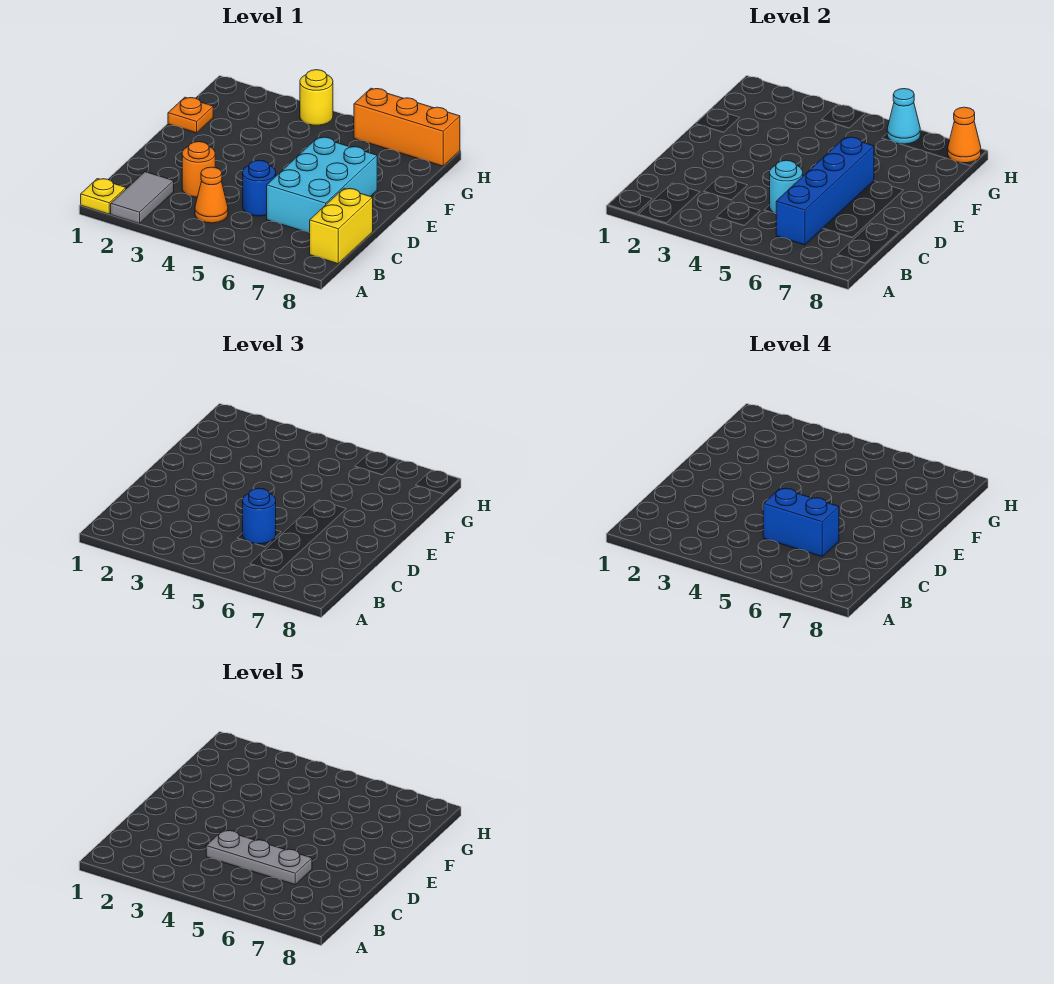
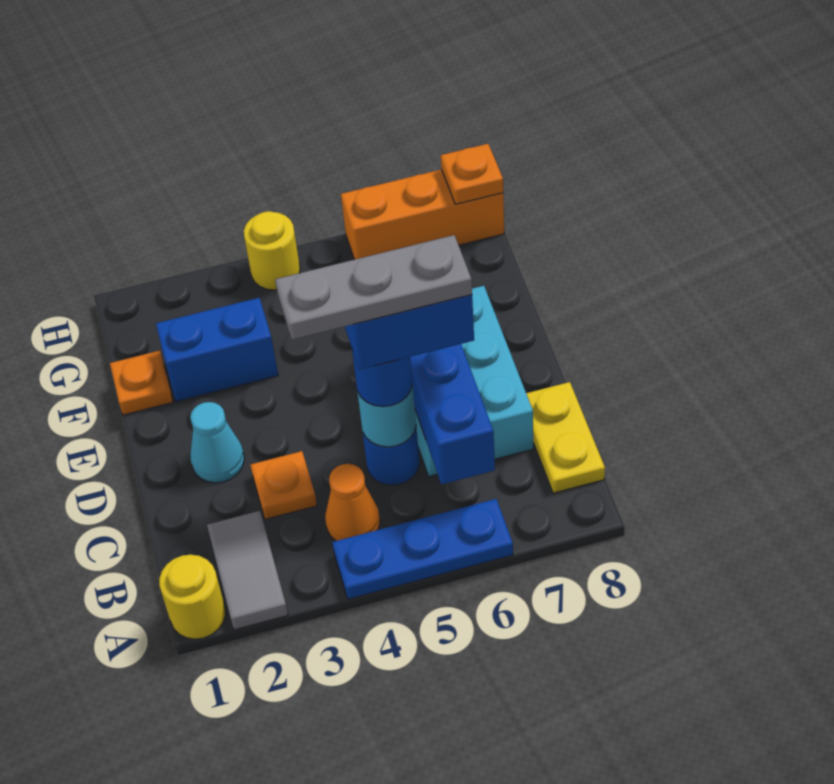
yellow plate A1 level 1 -> yellow round brick A1 level 1
none -> blue plate A4:A6 level 1
yellow brick B8:C8 level 1 -> yellow plate B8:C8 level 1
orange round brick C3 level 1 -> orange plate C3 level 1
none -> blue brick F2:F3 level 1
cyan cone H6 level 2 -> cyan cone D2 level 1
orange cone H8 level 2 -> orange plate H8 level 2

